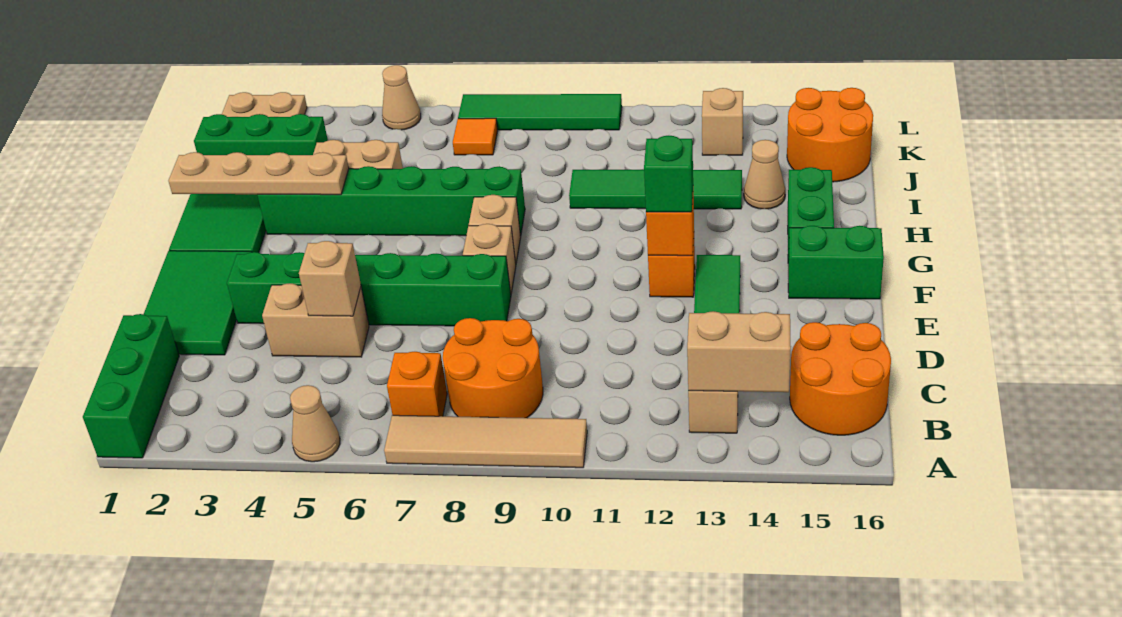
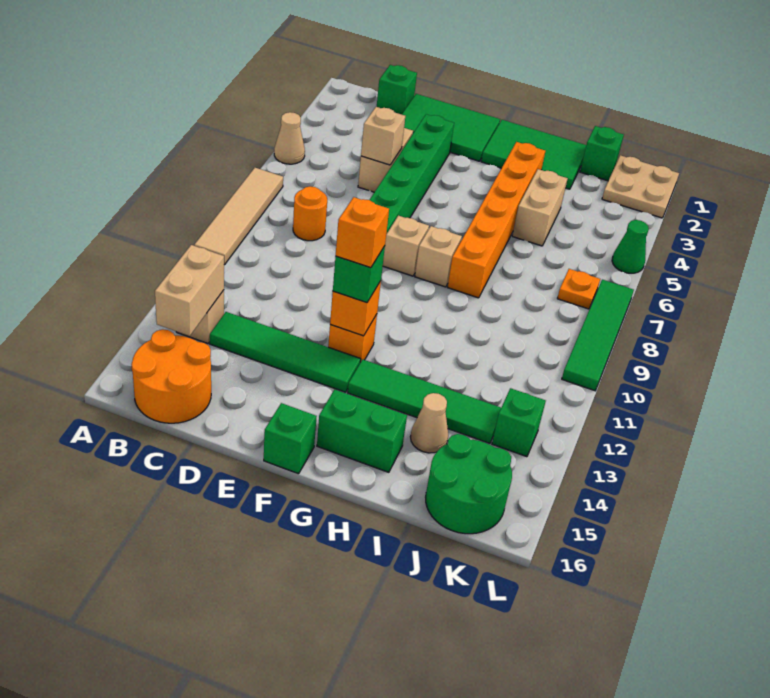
green brick A1:C1 level 1 -> green brick C1 level 1
orange brick B7 level 1 -> orange brick F12 level 4
orange round brick B8:C9 level 1 -> orange round brick C8 level 1
green brick F15:F16 level 1 -> green brick F16 level 1
tan plate H1:H4 level 2 -> none
green brick H3:H8 level 1 -> orange brick H3:H8 level 1
green tile I10:I13 level 1 -> green tile G13:J13 level 1
green brick J1:J3 level 1 -> green brick J1 level 1
orange round brick J15:K16 level 1 -> green round brick J15:K16 level 1
orange tile K7 level 1 -> orange plate K7 level 1
tan brick K13 level 1 -> green brick K13 level 1
tan cone L5 level 1 -> green cone L5 level 1

